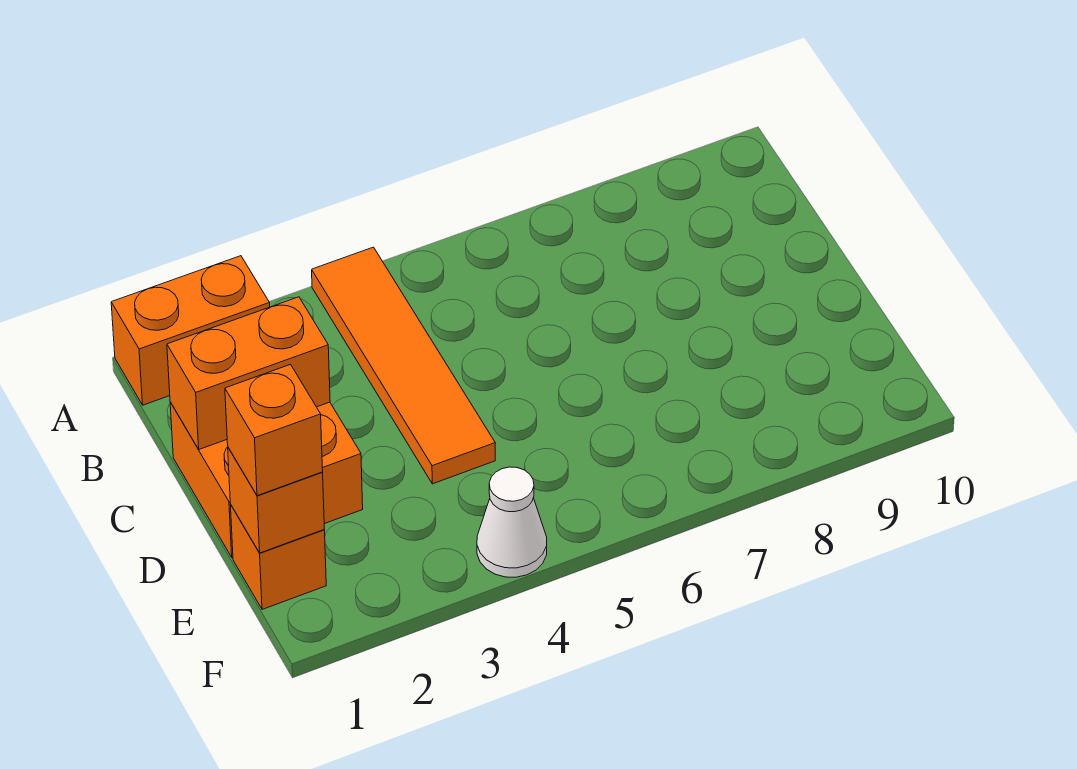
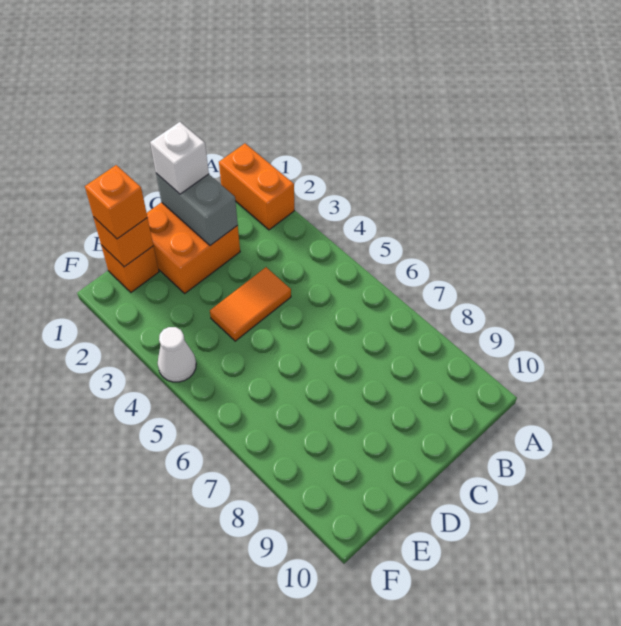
orange tile A4:D4 level 1 -> orange tile C4:D4 level 1
orange brick C1:C2 level 2 -> grey brick C1:C2 level 2
none -> white brick C1 level 3

